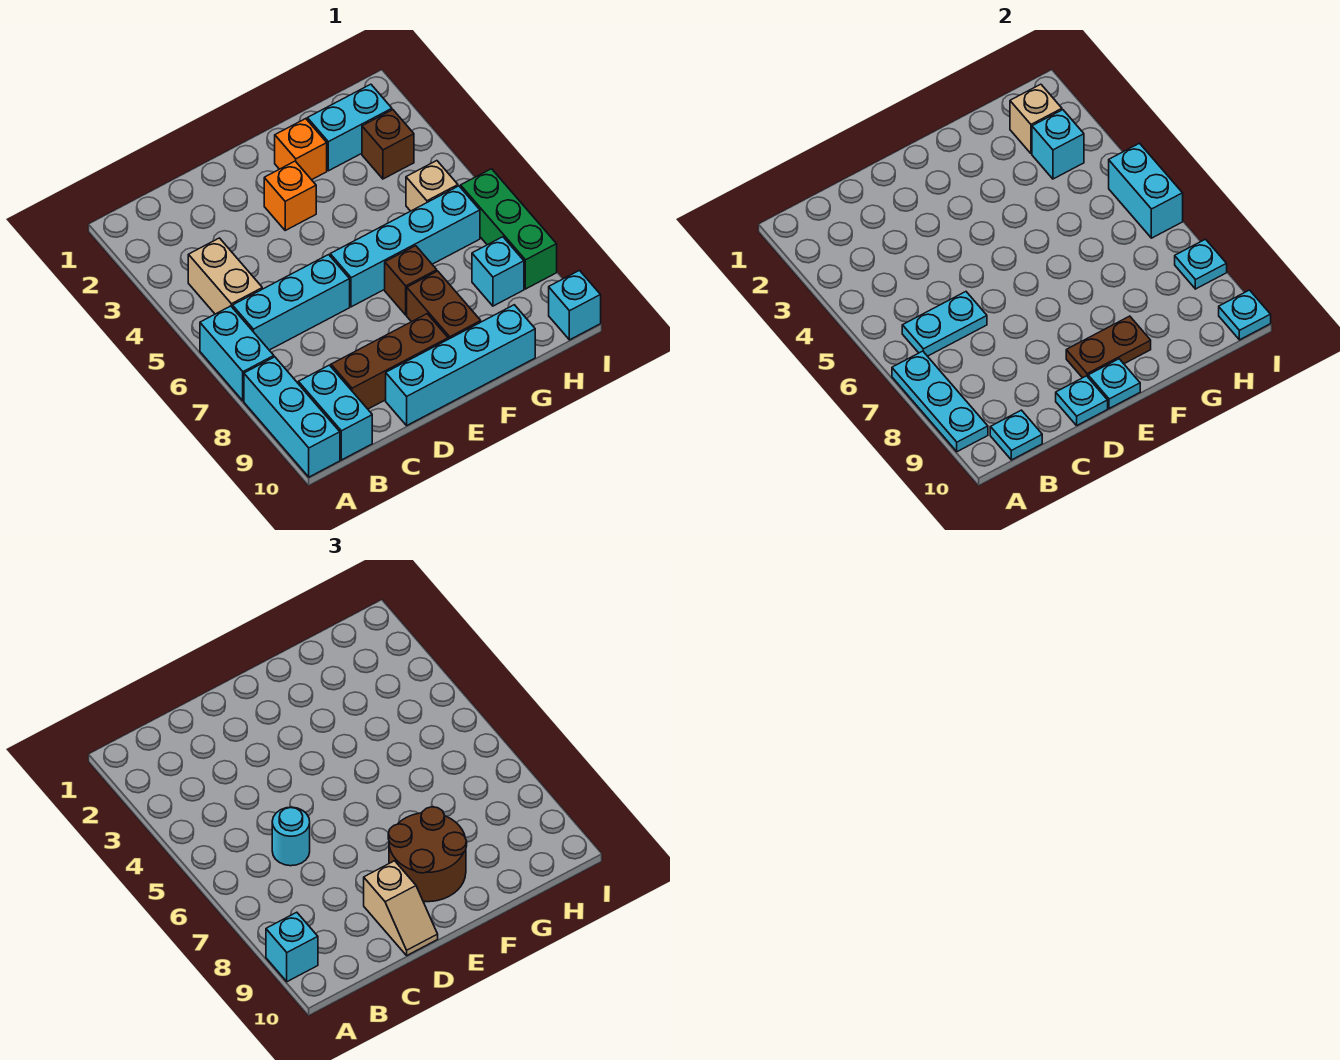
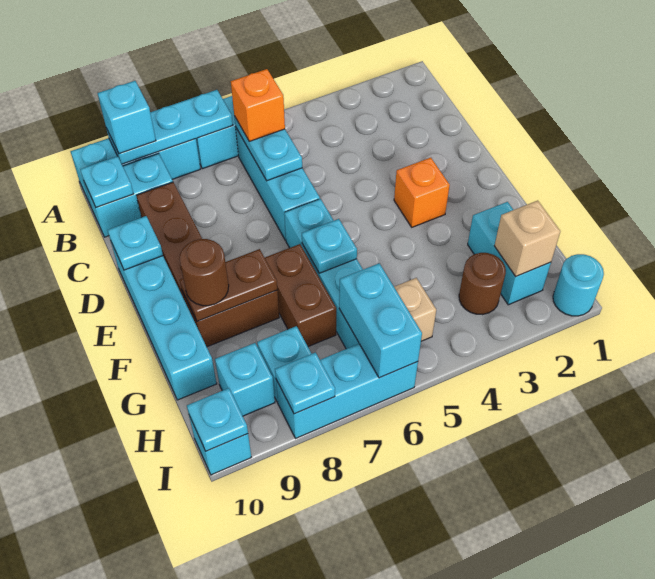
tan brick B4:B5 level 1 -> none
cyan round brick C6 level 3 -> cyan round brick I1 level 1
tan slope D9:D10 level 3 top 9 -> none
brown round brick E8:F9 level 3 -> brown round brick F9 level 3
brown plate E9:F9 level 2 -> brown plate F8:F9 level 2
cyan plate E10 level 2 -> cyan plate F6 level 2
orange brick F2 level 1 -> orange brick B6 level 3
brown brick F7 level 1 -> brown brick F7:G7 level 1
brown brick H3 level 1 -> brown round brick H3 level 1
cyan brick H3 level 2 -> cyan brick H9 level 1
cyan brick I5:I6 level 2 -> cyan brick H6:I6 level 2
green brick I6:I8 level 1 -> cyan brick I6:I8 level 1

